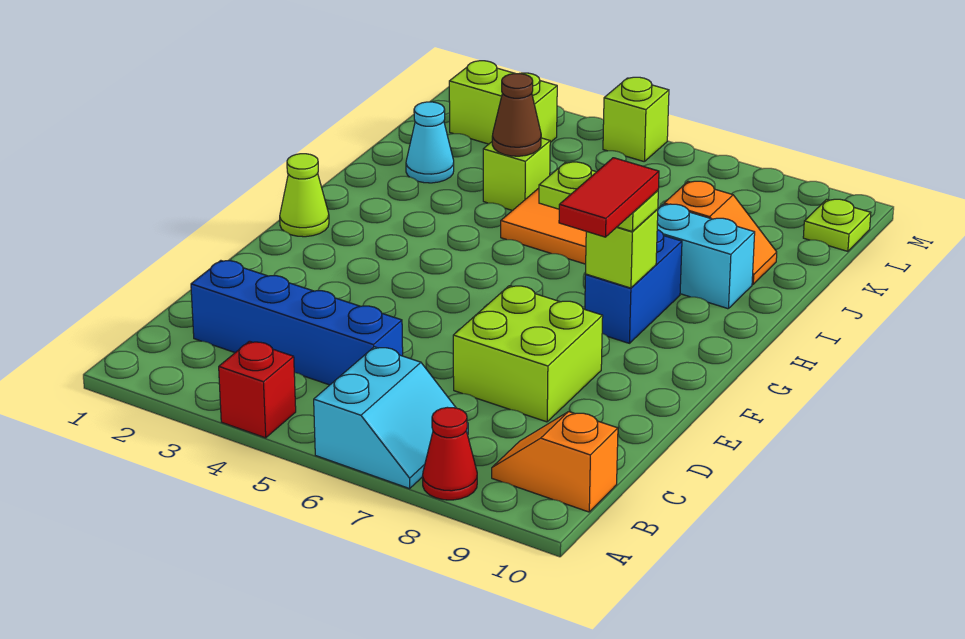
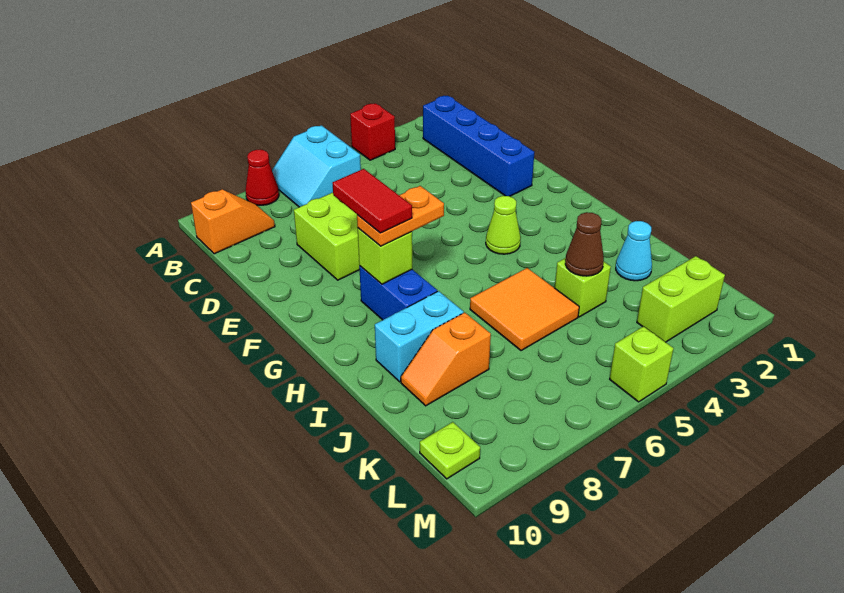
blue brick C2:C5 level 1 -> blue brick B2:E2 level 1
lime cone G1 level 1 -> lime cone G4 level 1
lime plate G7:G8 level 3 -> orange plate G7:G8 level 3

